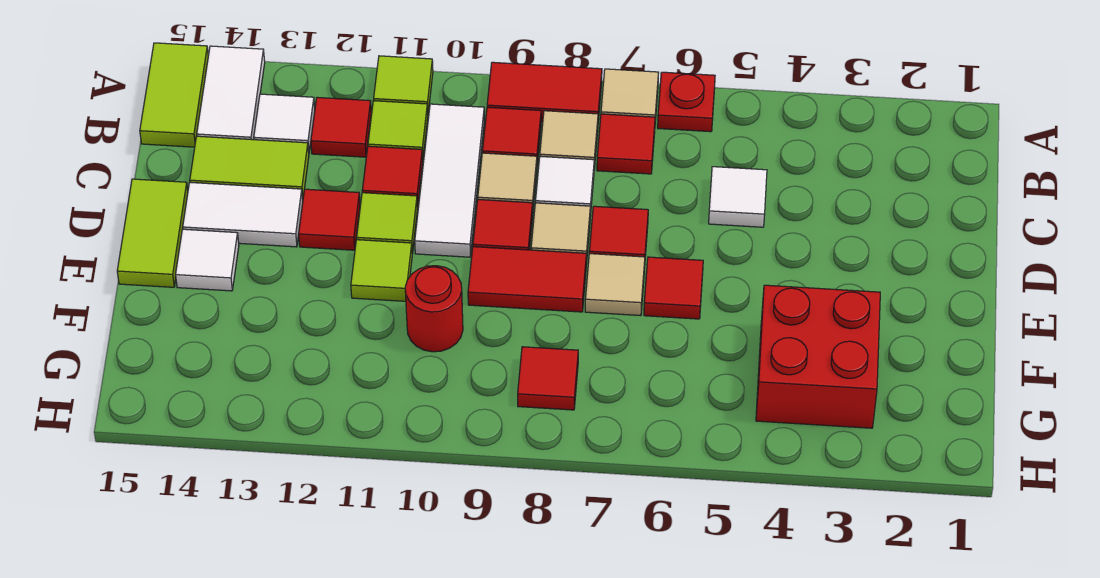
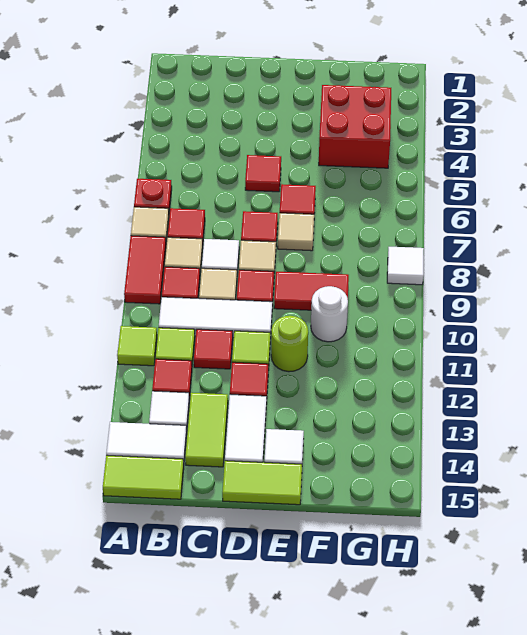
white tile C5 level 1 -> white tile H8 level 1
red tile E8:E9 level 1 -> red tile E9:F9 level 1
lime tile E11 level 1 -> lime round brick E11 level 1
red round brick F10 level 1 -> white round brick F10 level 1
red tile G8 level 1 -> red tile D5 level 1

